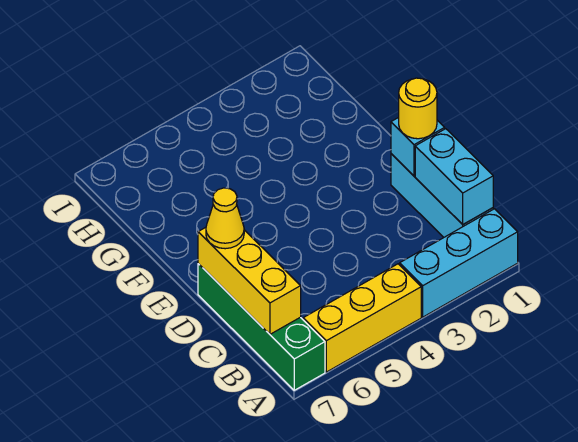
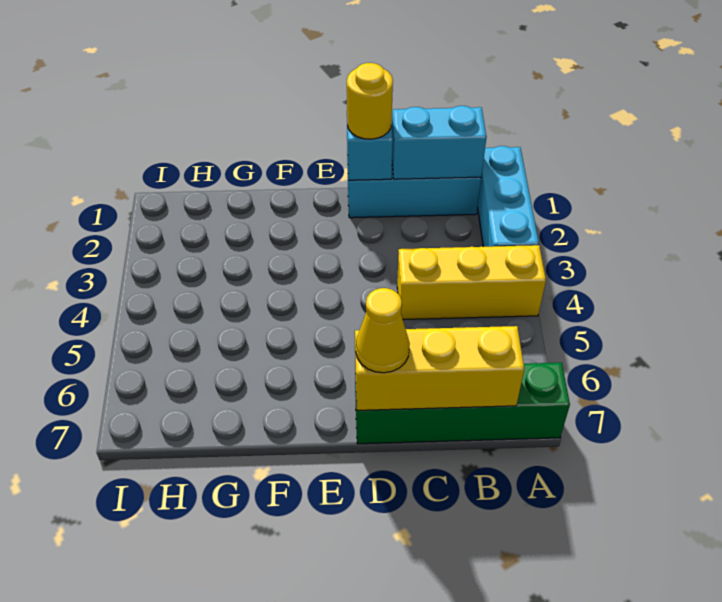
yellow brick A4:A6 level 1 -> yellow brick A4:C4 level 1

